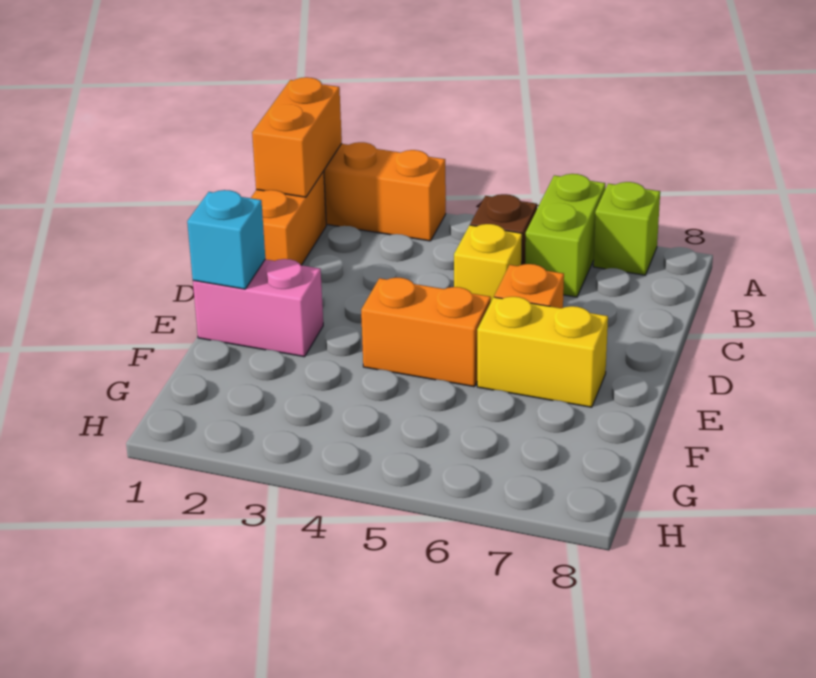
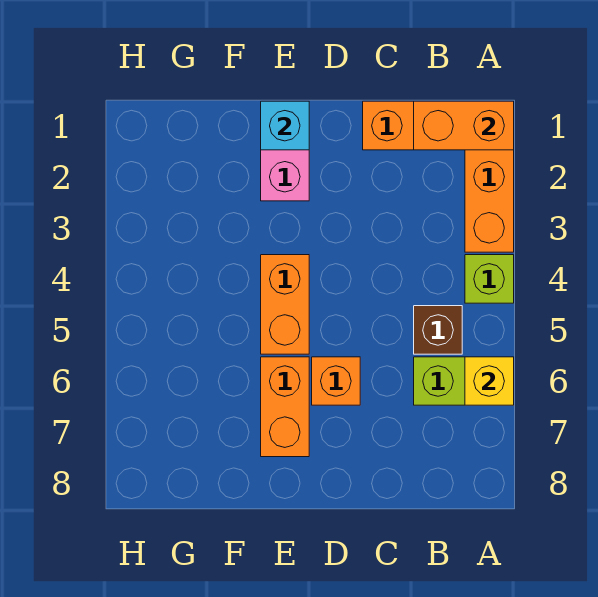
lime brick A7 level 1 -> lime brick A4 level 1
yellow brick C5 level 1 -> yellow brick A6 level 2
yellow brick E6:E7 level 1 -> orange brick E6:E7 level 1

